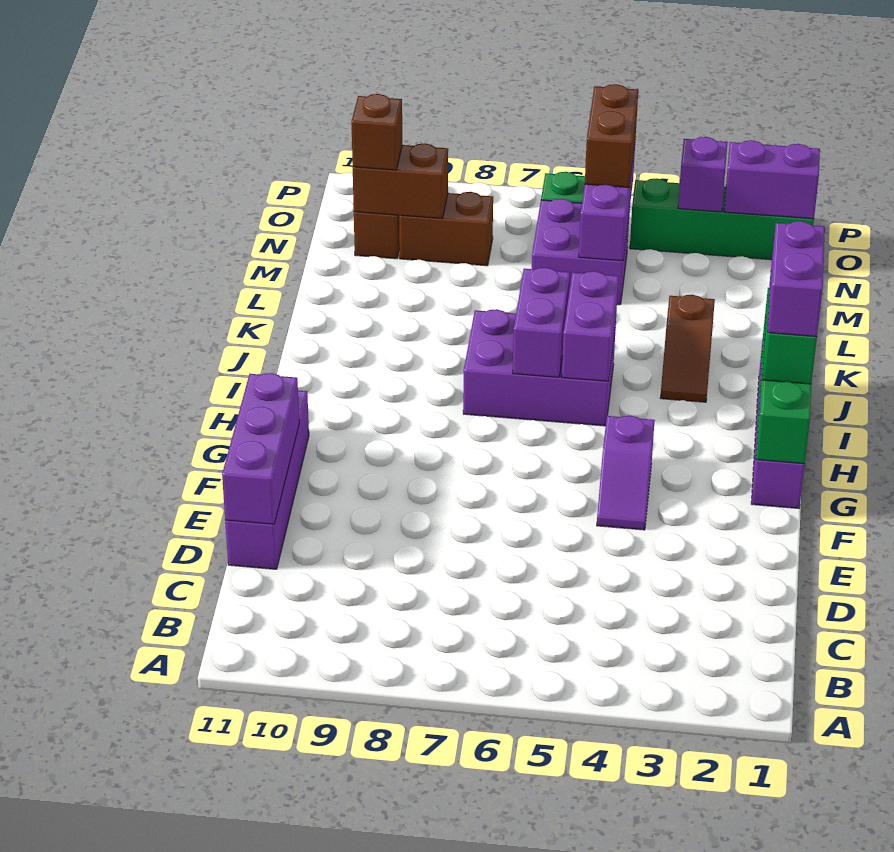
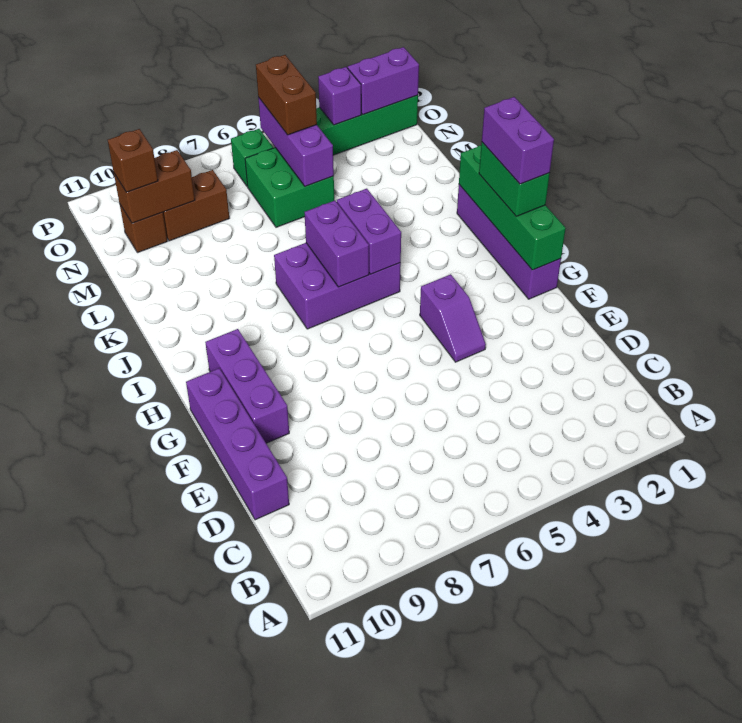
purple brick D11:F11 level 2 -> purple brick F10:H10 level 1
brown slope J3:K3 level 1 top K -> none
purple brick M5:N6 level 1 -> green brick M5:N6 level 1

